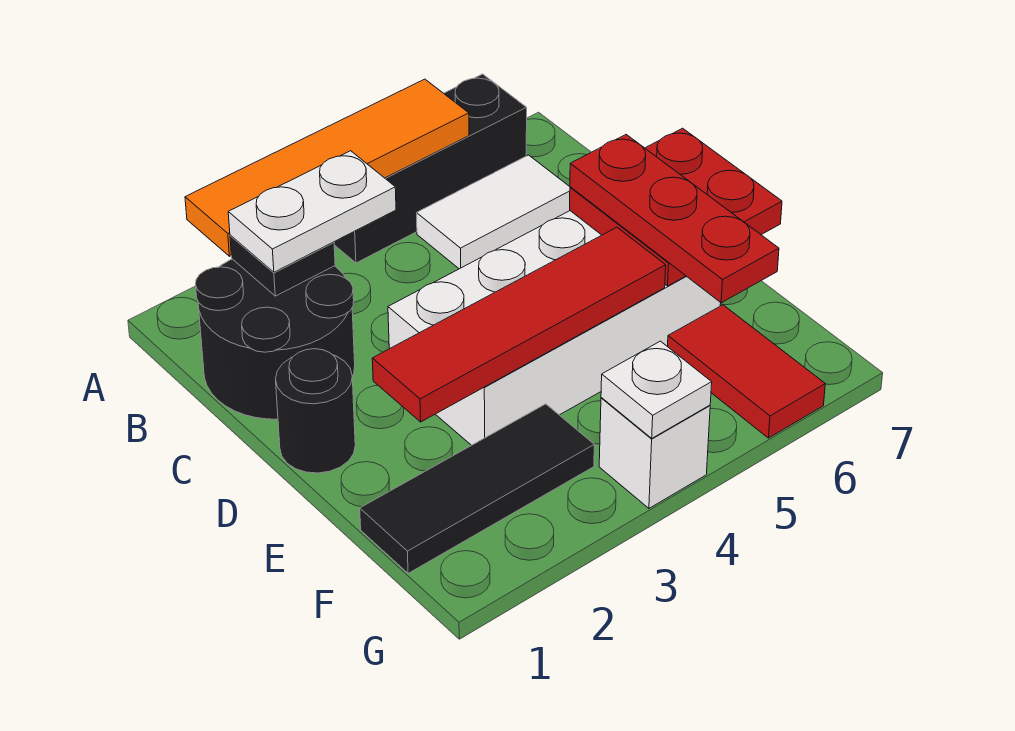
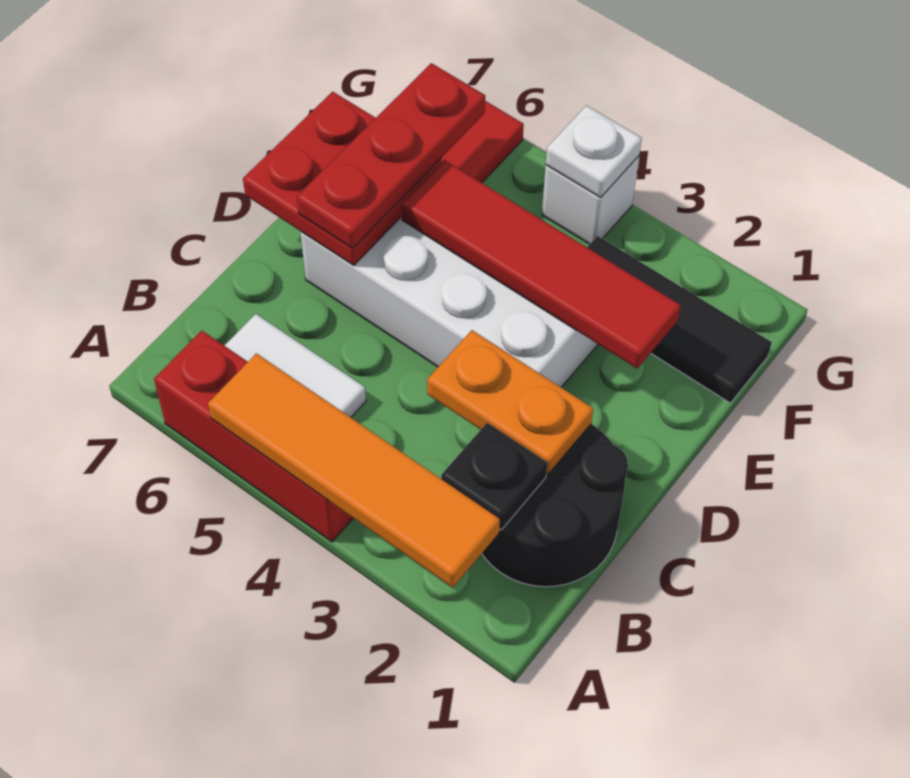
black brick A4:A6 level 1 -> red brick A4:A6 level 1
white plate B2:B3 level 3 -> none
none -> orange plate C2:C3 level 2
black round brick D1 level 1 -> none

